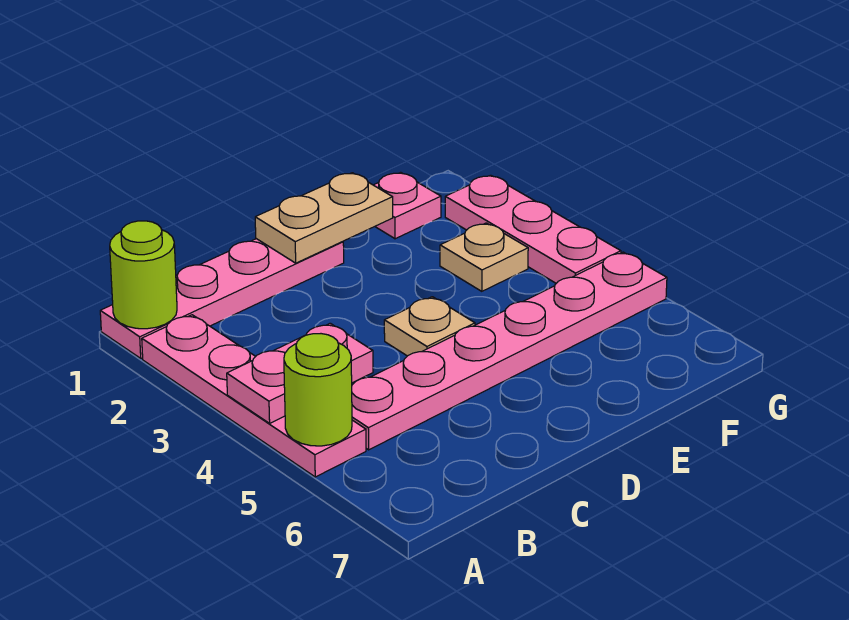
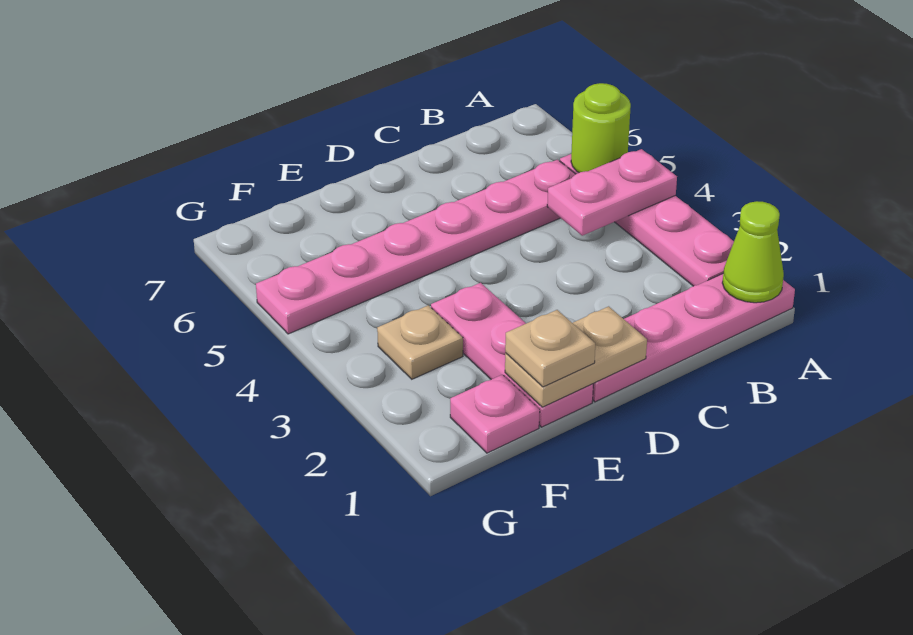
lime round brick A1 level 2 -> lime cone A1 level 2
tan plate D4 level 1 -> tan plate E1 level 3
pink plate G2:G4 level 1 -> pink plate E1:E3 level 1

